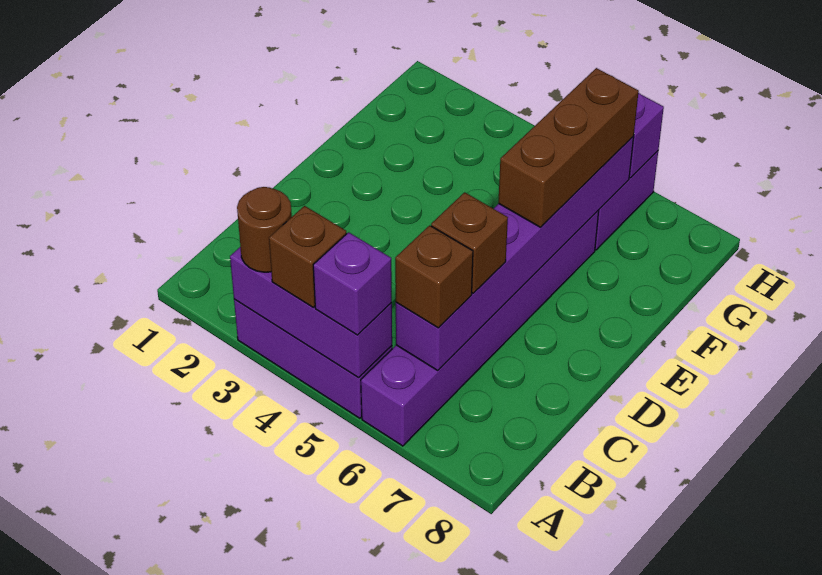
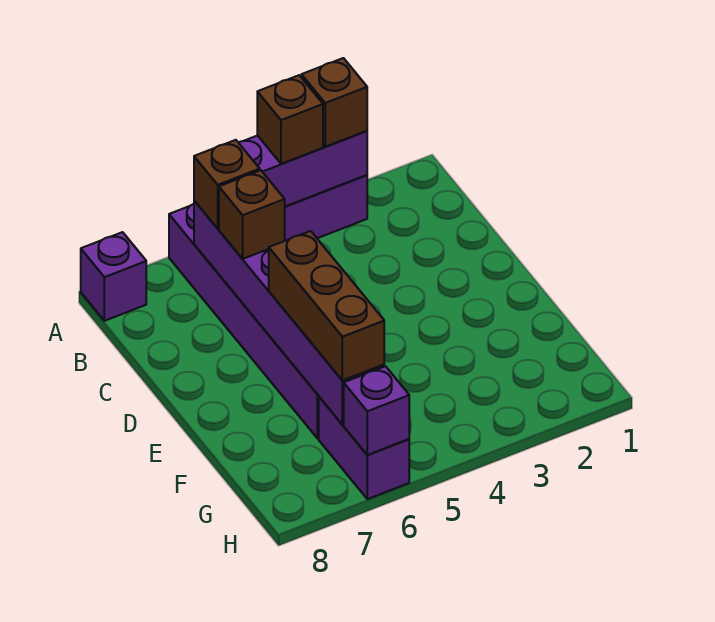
brown round brick A3 level 3 -> brown brick A3 level 3
purple brick A5 level 3 -> purple brick A8 level 1

